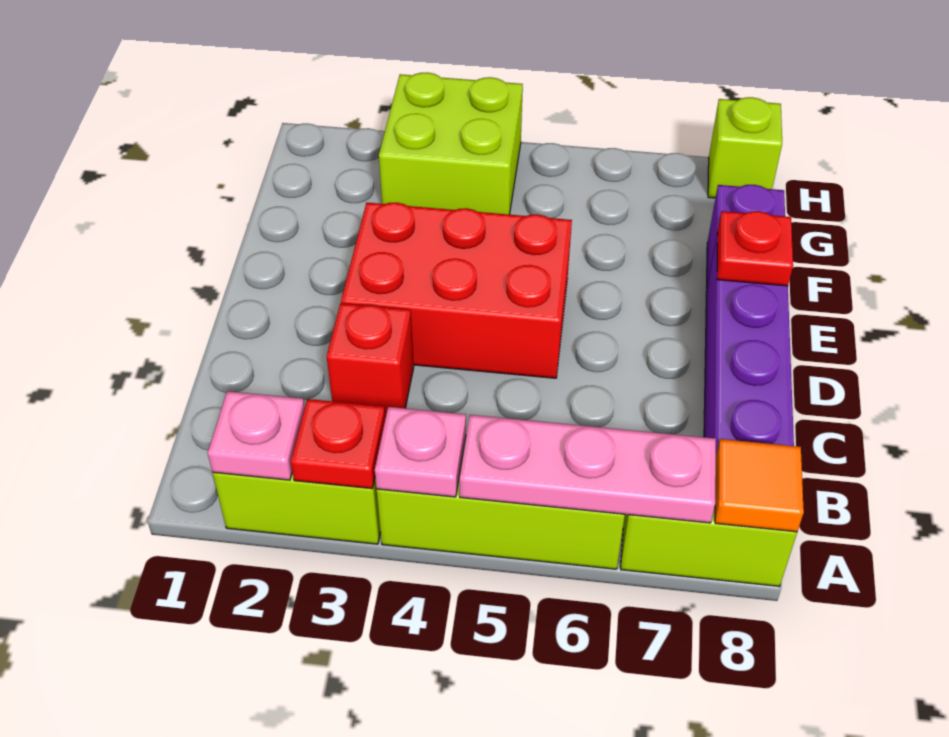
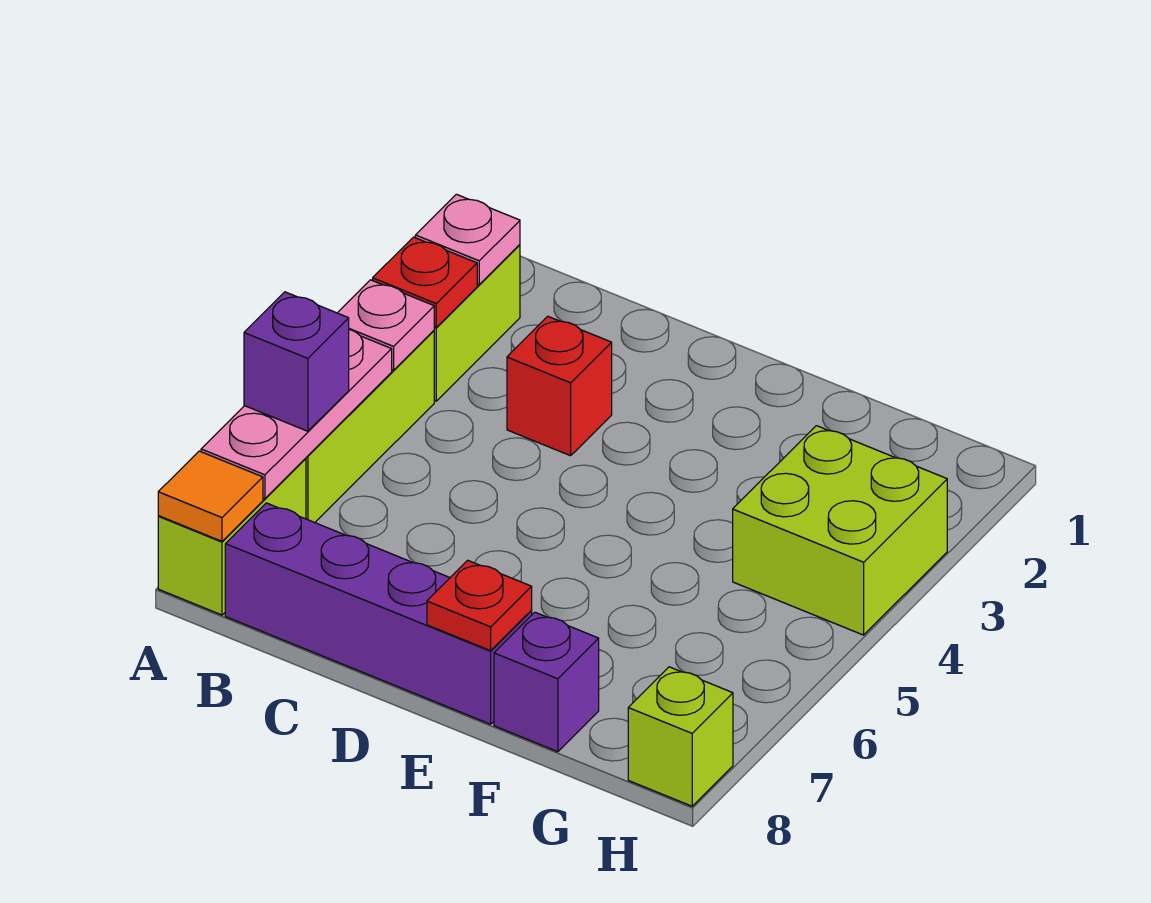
none -> purple brick A6 level 3
red brick D3:E5 level 1 -> none

